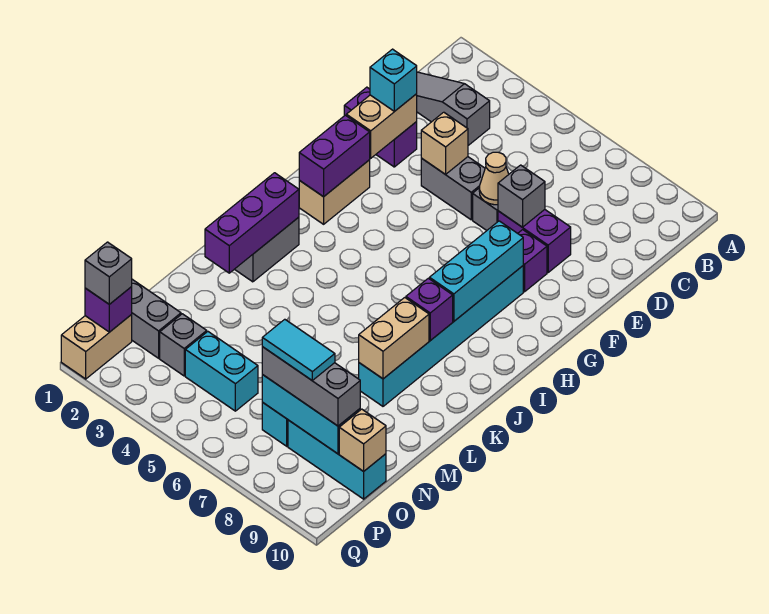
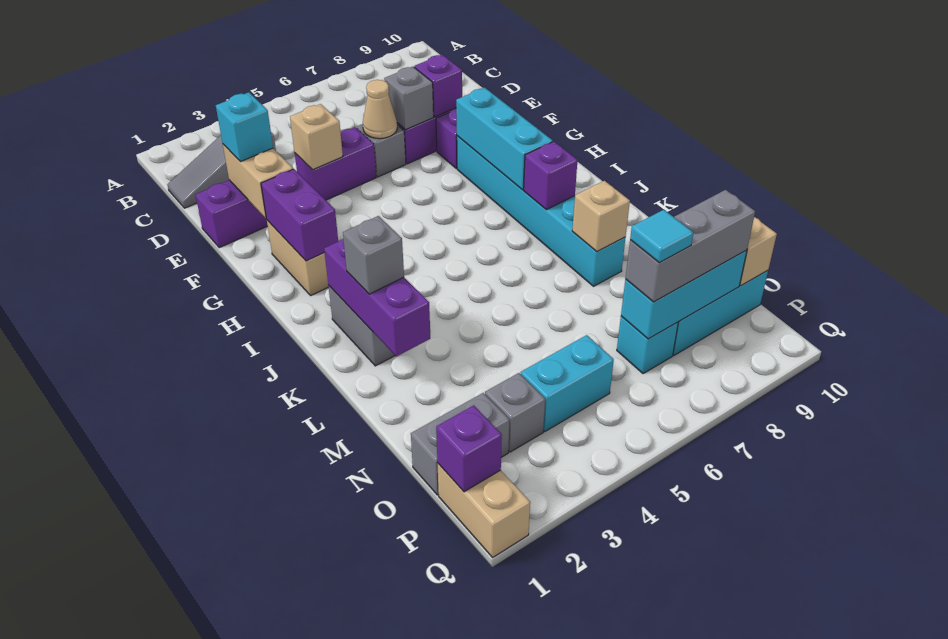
grey brick E4:E5 level 1 -> purple brick E4:E5 level 1
none -> purple brick E8 level 2
tan brick K8:L8 level 2 -> tan brick L8 level 2
cyan tile O7:O8 level 4 -> cyan tile O7 level 4
grey brick P1 level 3 -> grey brick K2 level 3

